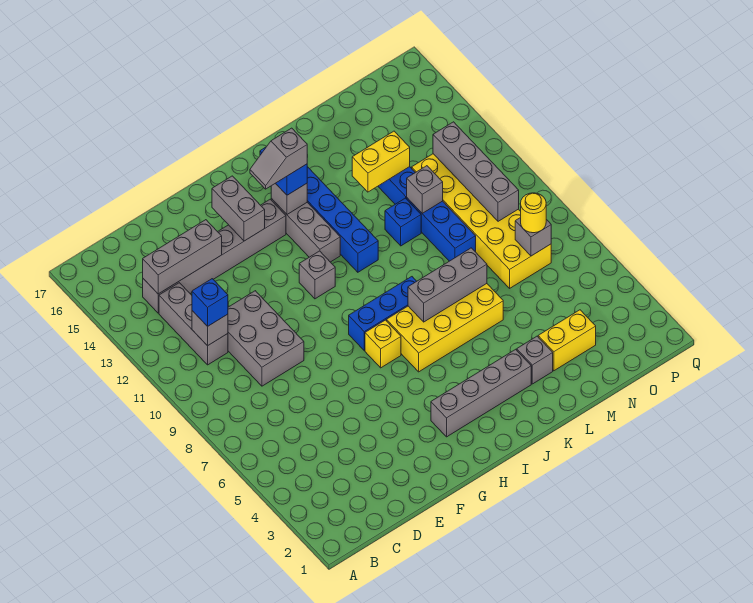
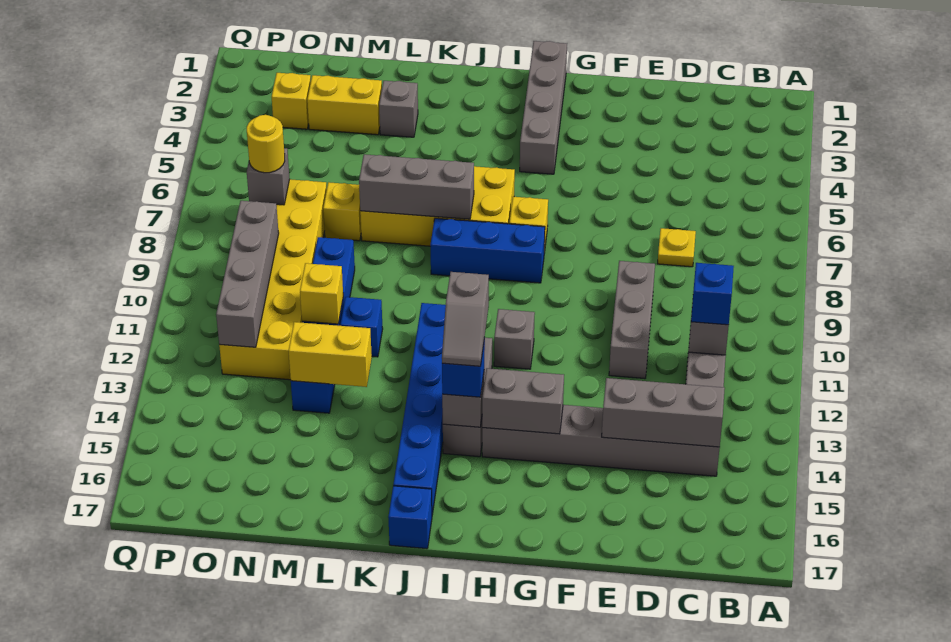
none -> yellow plate D7 level 1
grey brick D9:E11 level 1 -> grey brick E9:E11 level 1
grey brick G14:G15 level 2 -> grey brick G14:H14 level 2
grey brick H3:K3 level 1 -> grey brick H1:H4 level 1
grey slope H14:I14 level 4 top I -> grey slope I13:I14 level 4 top 13
none -> blue brick J17 level 1
none -> yellow brick M7 level 1
grey brick M11 level 2 -> yellow brick M11 level 2
none -> yellow brick O3 level 1

